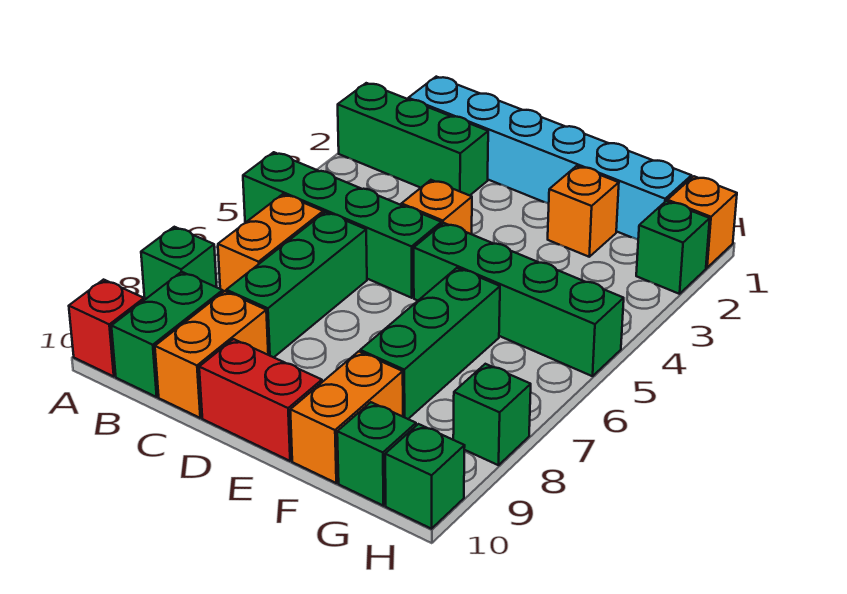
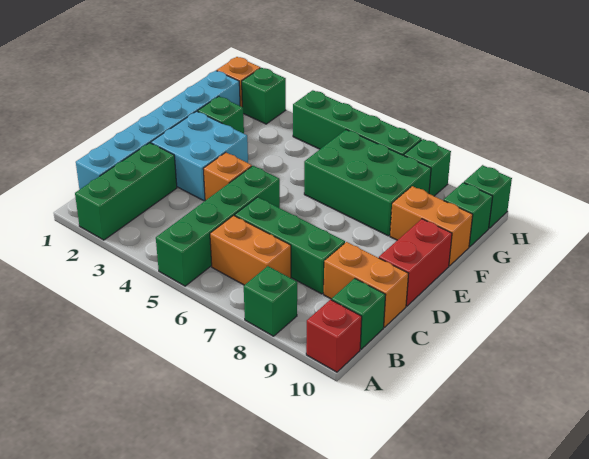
green brick B9:B10 level 1 -> green brick B10 level 1
none -> cyan brick D2:E3 level 1
green brick E5:H5 level 1 -> green brick H4:H7 level 1
orange brick F2 level 1 -> green brick F2 level 1
green brick F6:F8 level 1 -> green brick F6:G8 level 1

